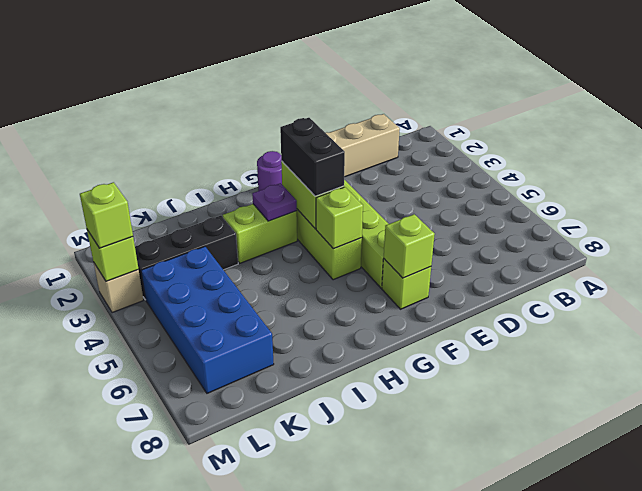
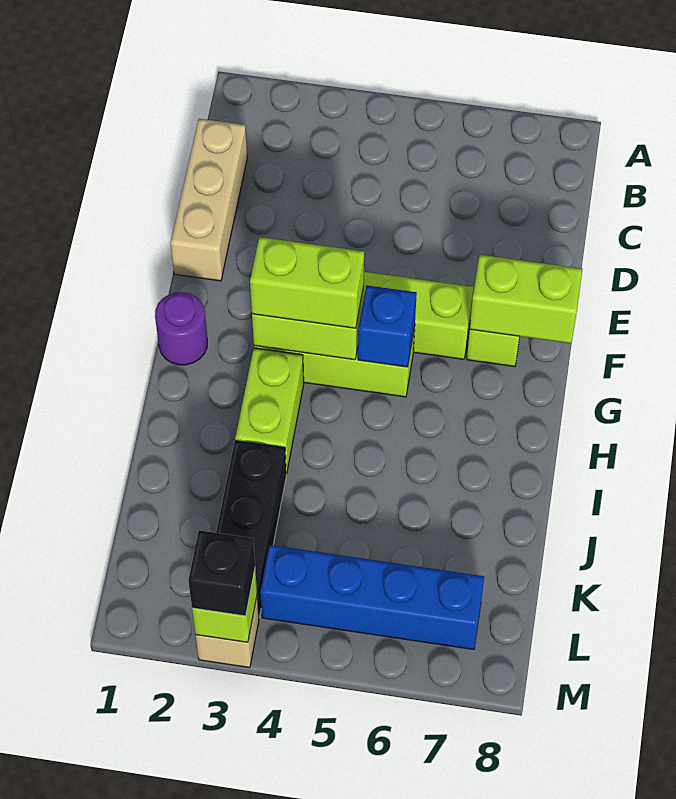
lime brick F7 level 2 -> lime brick F7:F8 level 2
black brick G3:G4 level 3 -> lime brick G3:G4 level 3
lime brick G5 level 2 -> blue brick G5 level 2
purple plate H3 level 2 -> none
blue brick K4:L7 level 1 -> blue brick L4:L7 level 1
lime brick M3 level 3 -> black brick M3 level 3

